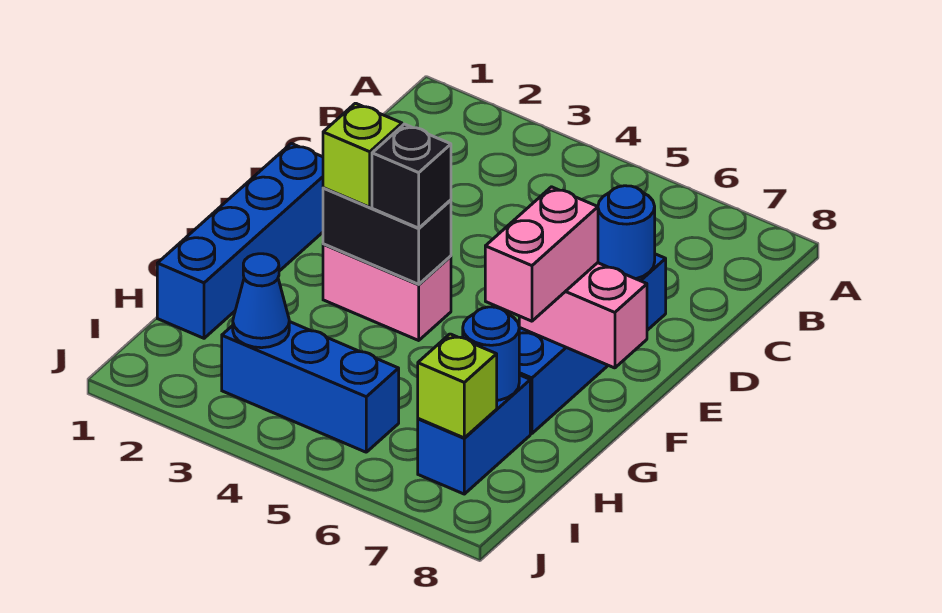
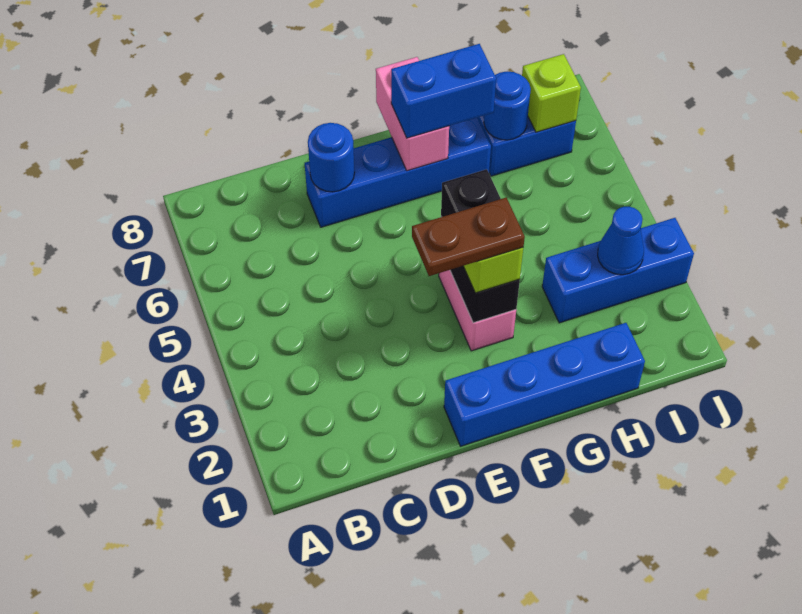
none -> brown plate E3:F3 level 4
pink brick F7:G7 level 3 -> blue brick F7:G7 level 3
blue brick I3:I5 level 1 -> blue brick H3:J3 level 1

